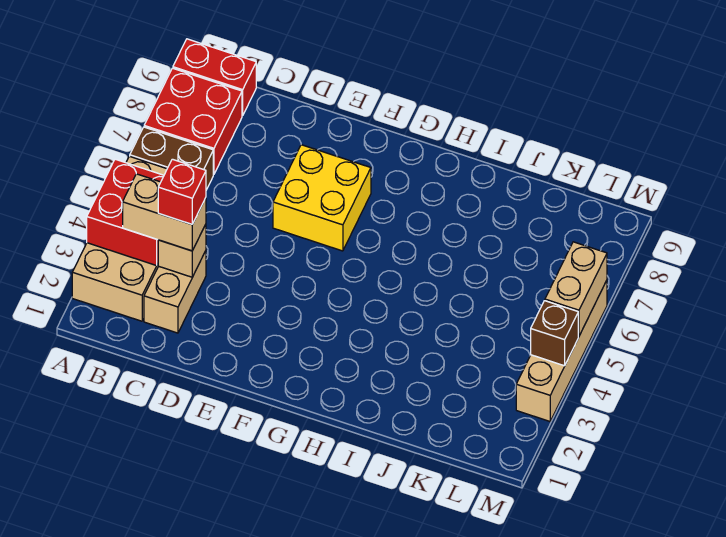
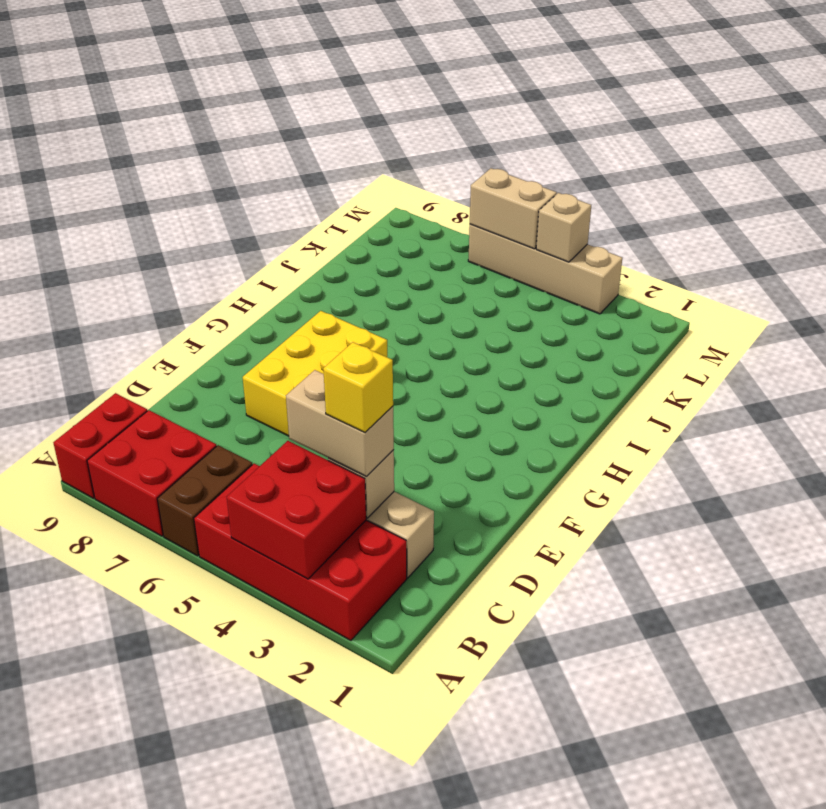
tan brick A2:B5 level 1 -> red brick A2:B5 level 1
tan brick B3:C3 level 3 -> tan brick C3:C4 level 3
red brick C3 level 4 -> yellow brick C3 level 4
yellow brick E6:F7 level 1 -> yellow brick E6:G7 level 1
brown brick M4 level 2 -> tan brick M4 level 2

